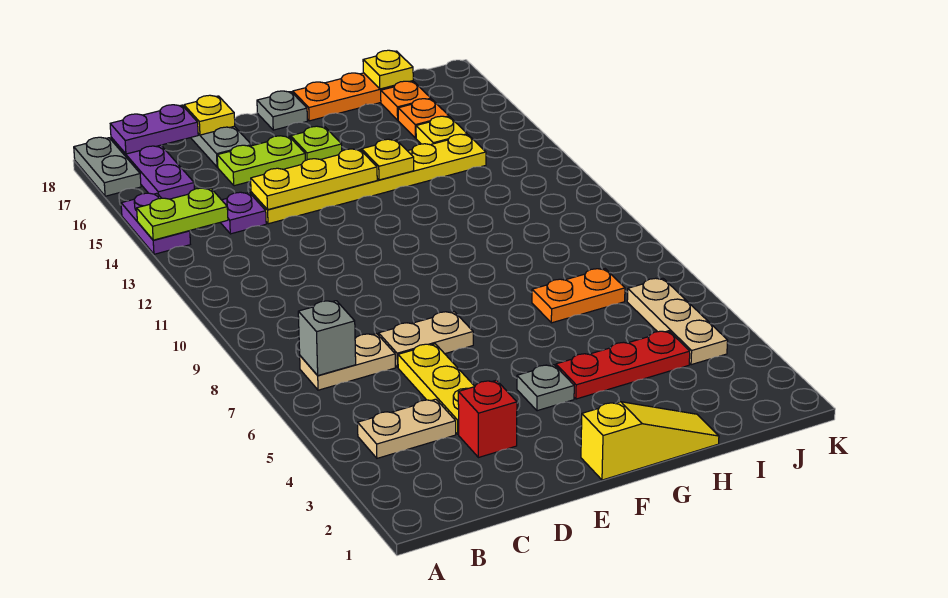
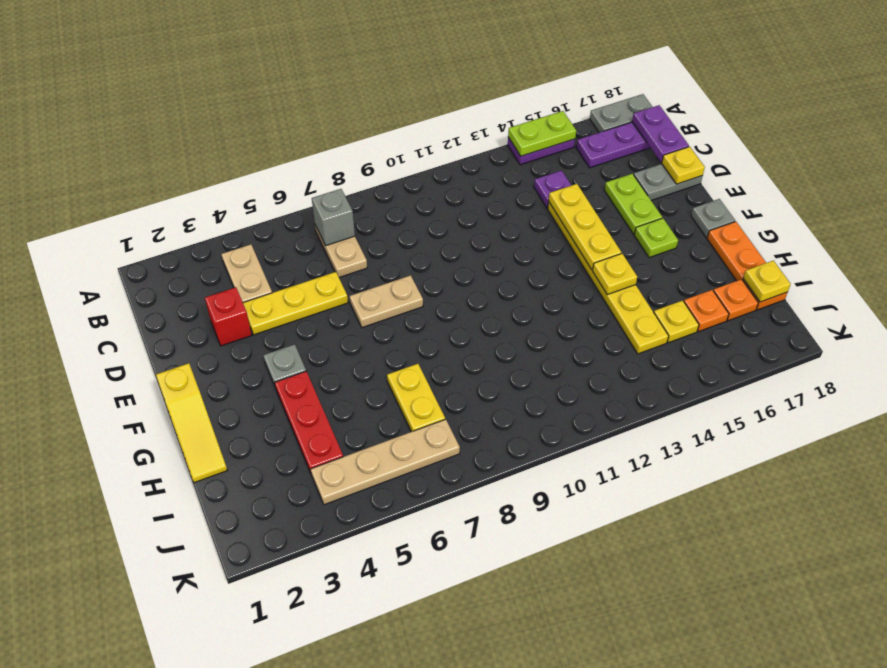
lime plate A14:B14 level 2 -> lime plate A14:A15 level 2
tan plate D7:E7 level 1 -> tan plate E7:E8 level 1
orange plate H7:I7 level 1 -> yellow plate H7:I7 level 1
tan plate J4:J6 level 1 -> tan plate J4:J7 level 1

